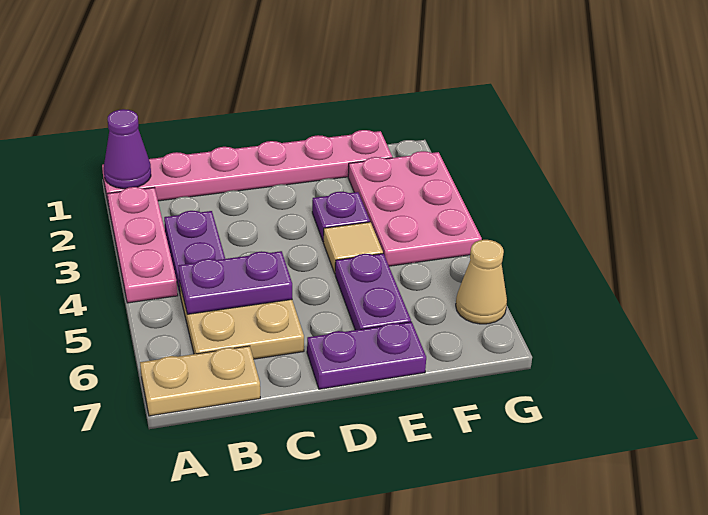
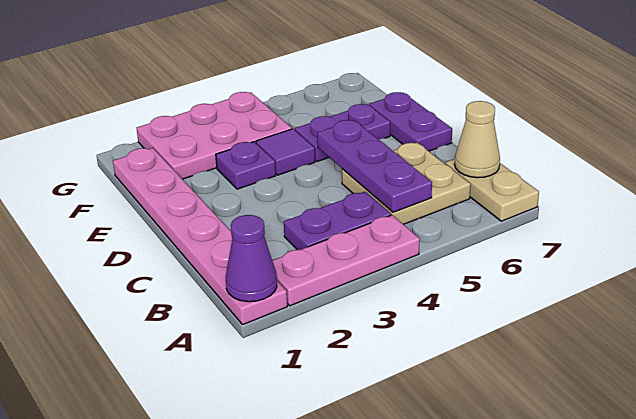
purple plate B5:C5 level 2 -> purple plate B5:D5 level 2
tan tile E4 level 1 -> purple tile E4 level 1
tan cone G6 level 1 -> tan cone B7 level 2

